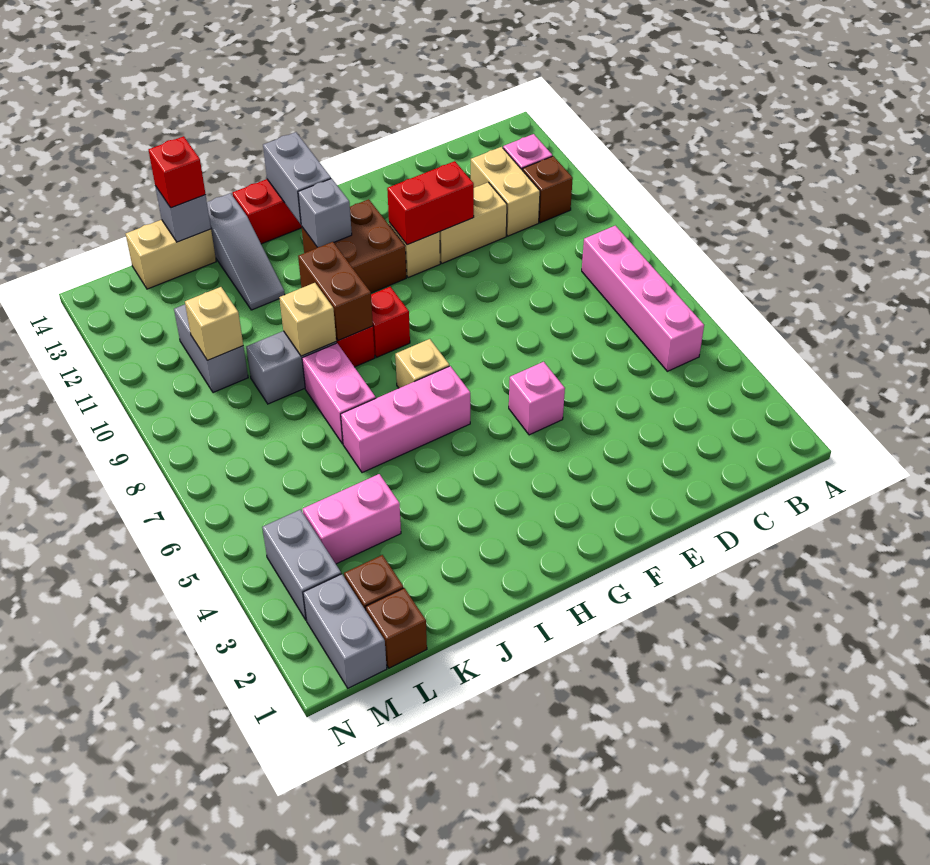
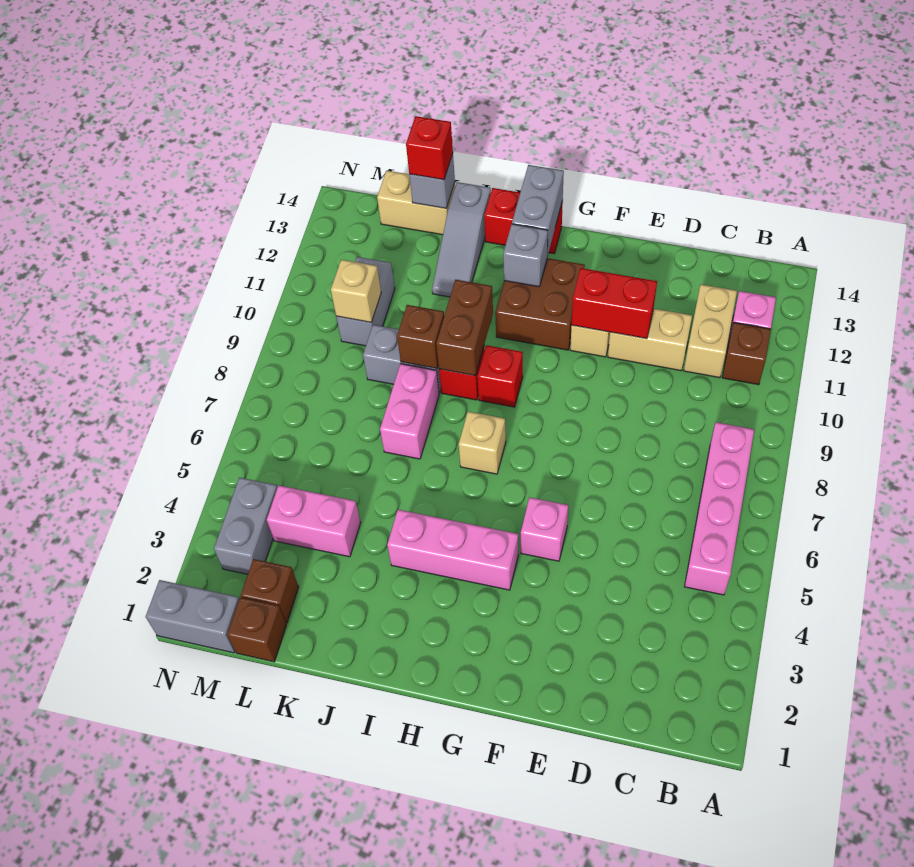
pink brick H6:J6 level 1 -> pink brick G4:I4 level 1
tan brick J9 level 2 -> brown brick J9 level 2
grey brick M1:M2 level 1 -> grey brick M1:N1 level 1

